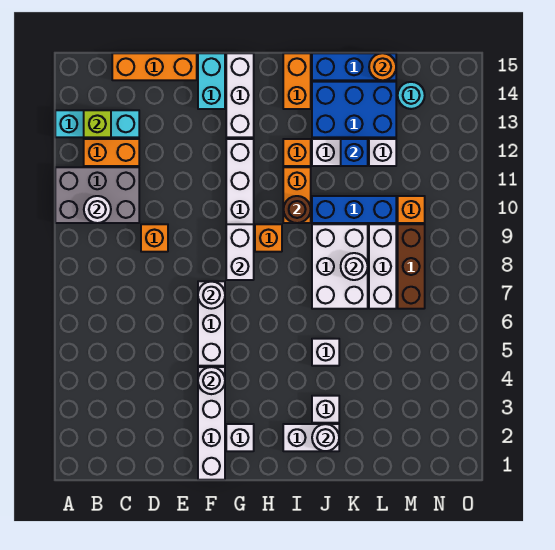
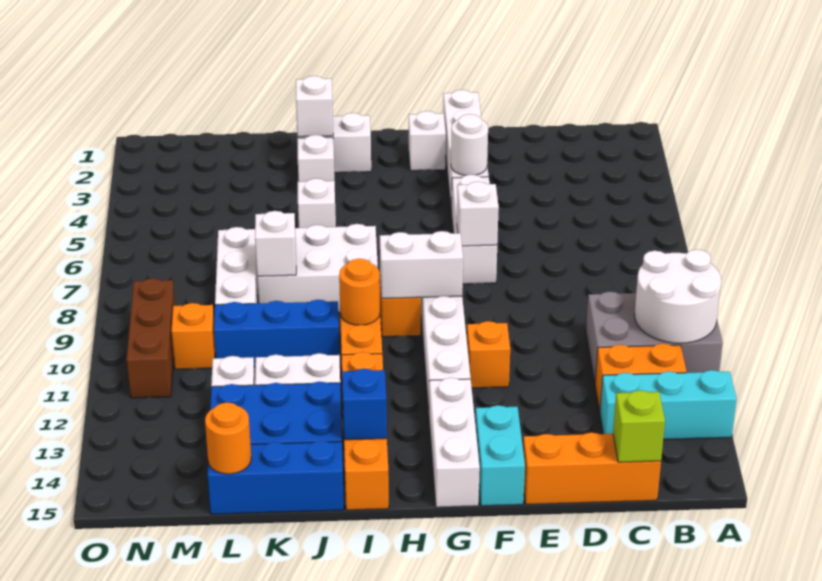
white round brick B10 level 2 -> white round brick A10:B11 level 2
lime brick B13 level 2 -> lime brick C15 level 2
orange brick D9 level 1 -> orange brick F11 level 1
white round brick F7 level 2 -> white brick F7 level 2
white brick G8:G9 level 2 -> white brick G9:H9 level 2
brown round brick I10 level 2 -> orange round brick I10 level 2
white round brick J2 level 2 -> white brick J2 level 2
white brick J7:K9 level 1 -> white brick I7:K8 level 1
white round brick K8 level 2 -> white brick K8 level 2
blue brick K12 level 2 -> blue brick I14 level 2
brown brick M7:M9 level 1 -> brown brick N9:N11 level 1
cyan round brick M14 level 1 -> none

